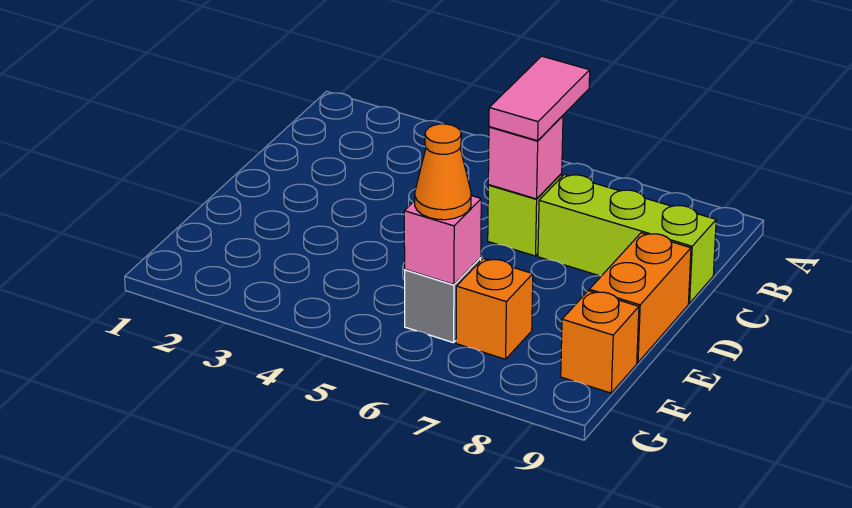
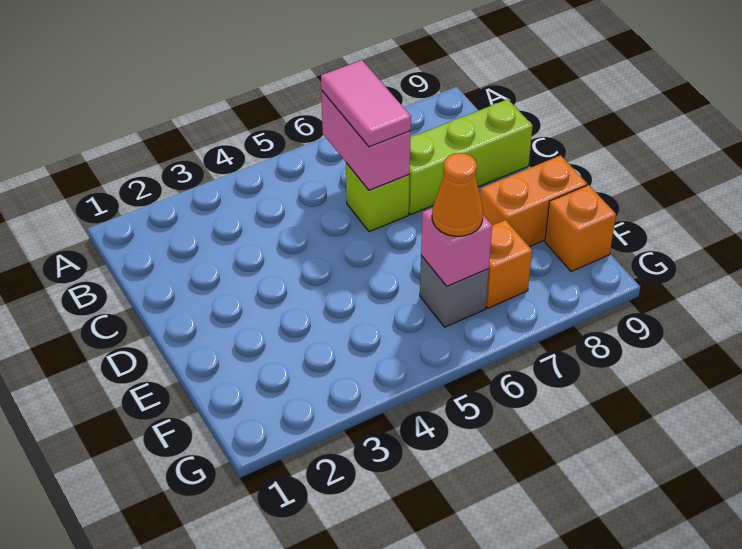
pink brick C6 level 2 -> pink brick B6:C6 level 2
orange brick D9:E9 level 1 -> orange brick E8:E9 level 1

